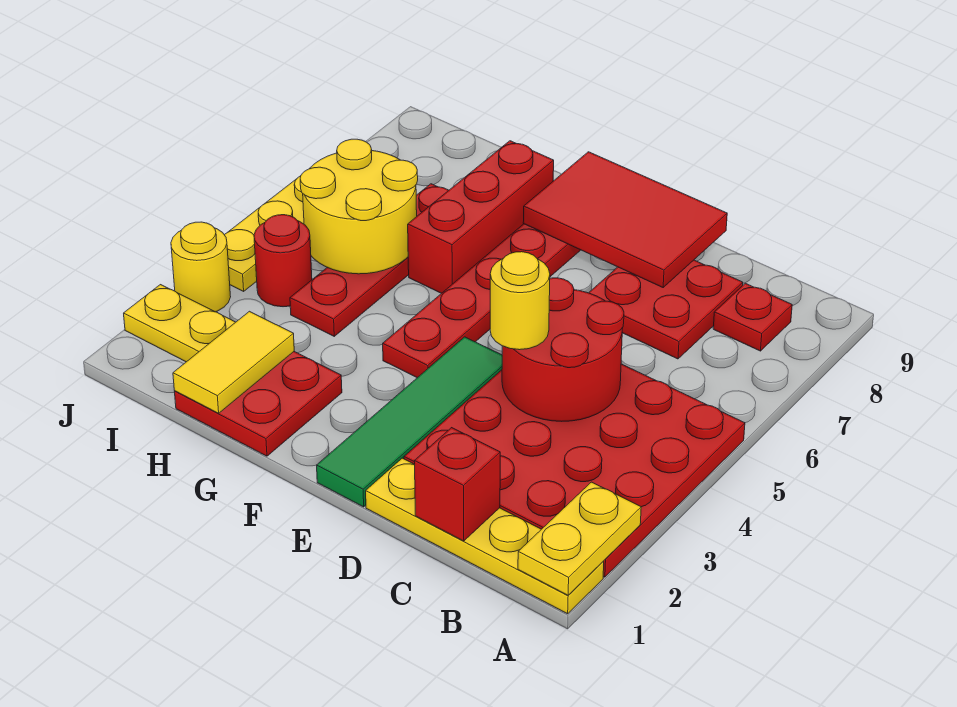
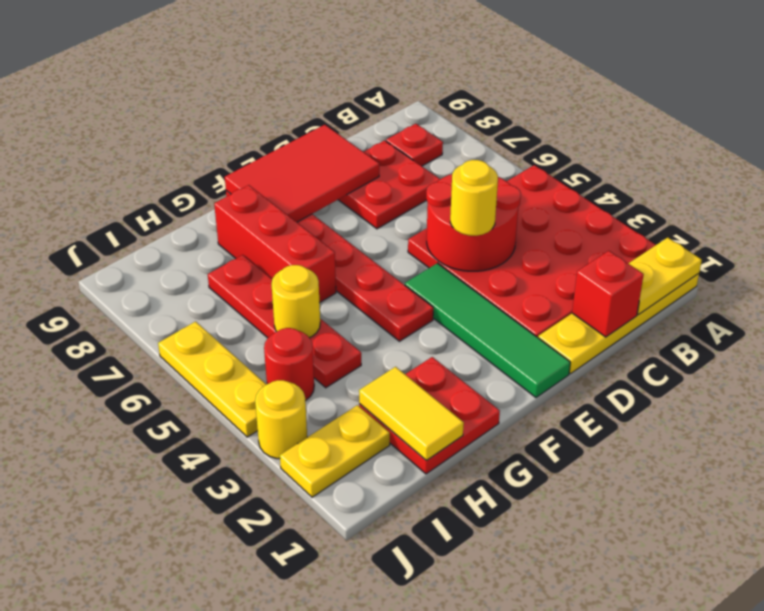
yellow plate A1:A2 level 2 -> yellow plate A1:B1 level 2
yellow round brick H5:I6 level 2 -> yellow round brick H5 level 2

